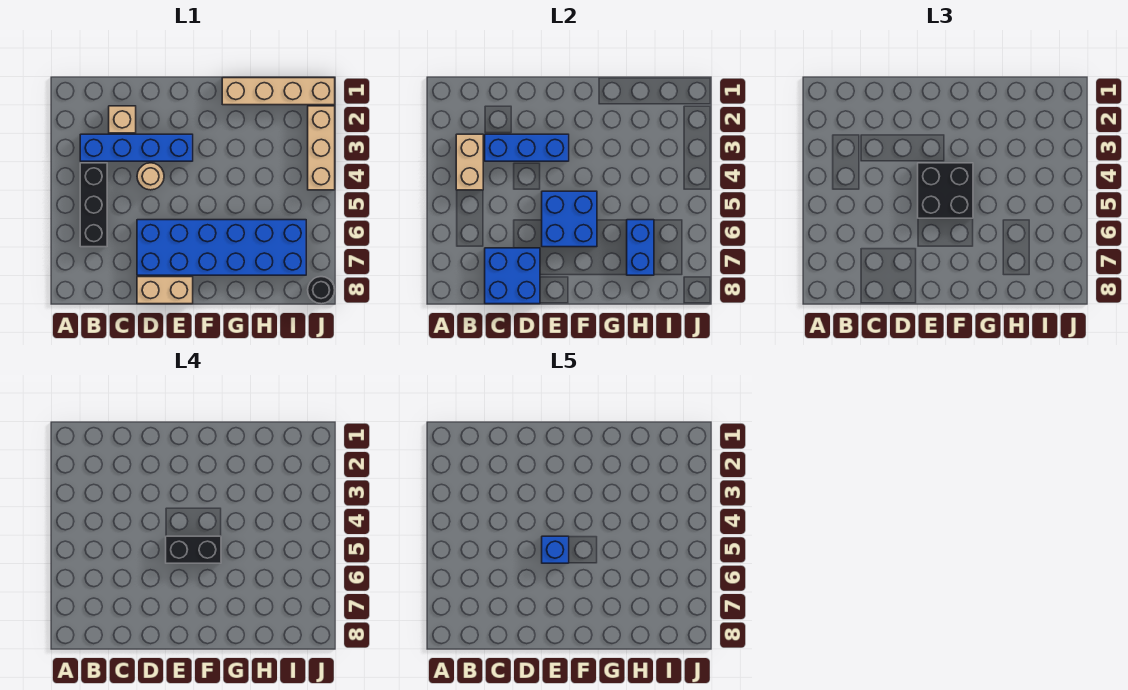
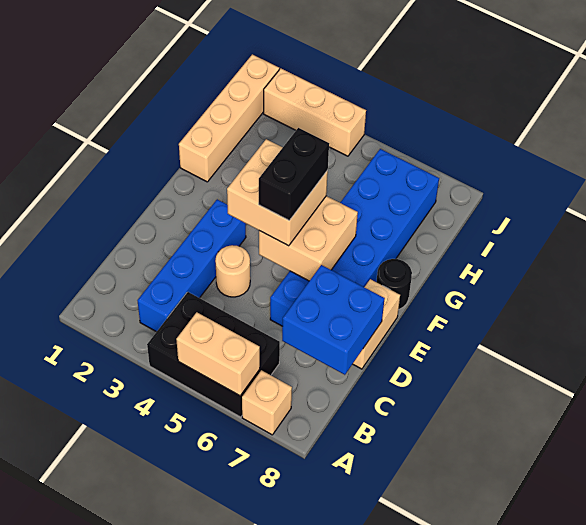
tan brick B3:B4 level 2 -> tan brick A5:A6 level 2
black brick B4:B6 level 1 -> black brick A4:B6 level 1
tan brick C2 level 1 -> tan brick A7 level 1
blue brick C3:E3 level 2 -> none
black brick E4:F5 level 3 -> tan brick E4:F5 level 3
blue brick E5:F6 level 2 -> tan brick E5:F6 level 2
blue brick E5 level 5 -> none
blue brick H6:H7 level 2 -> none
black round brick J8 level 1 -> black round brick F8 level 1

